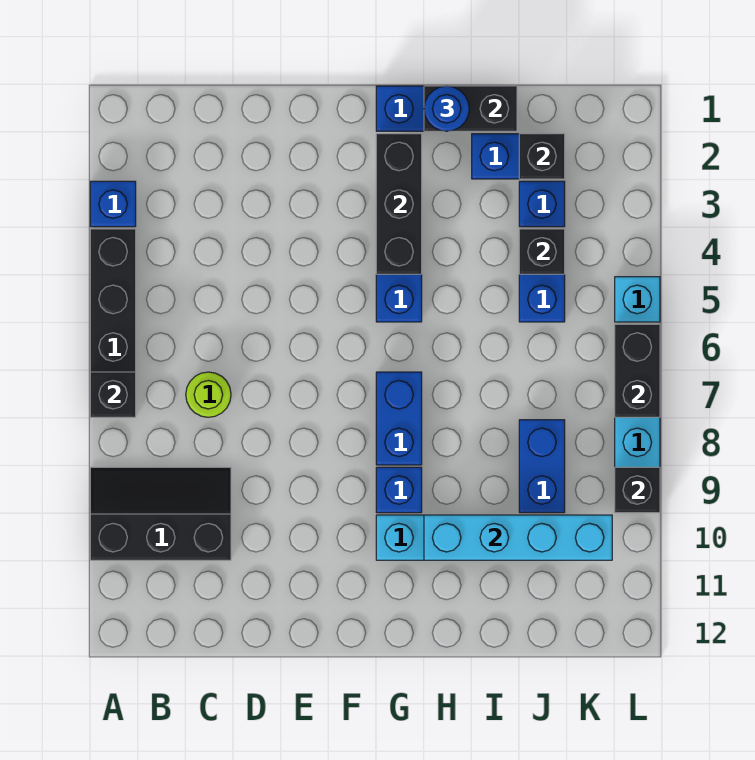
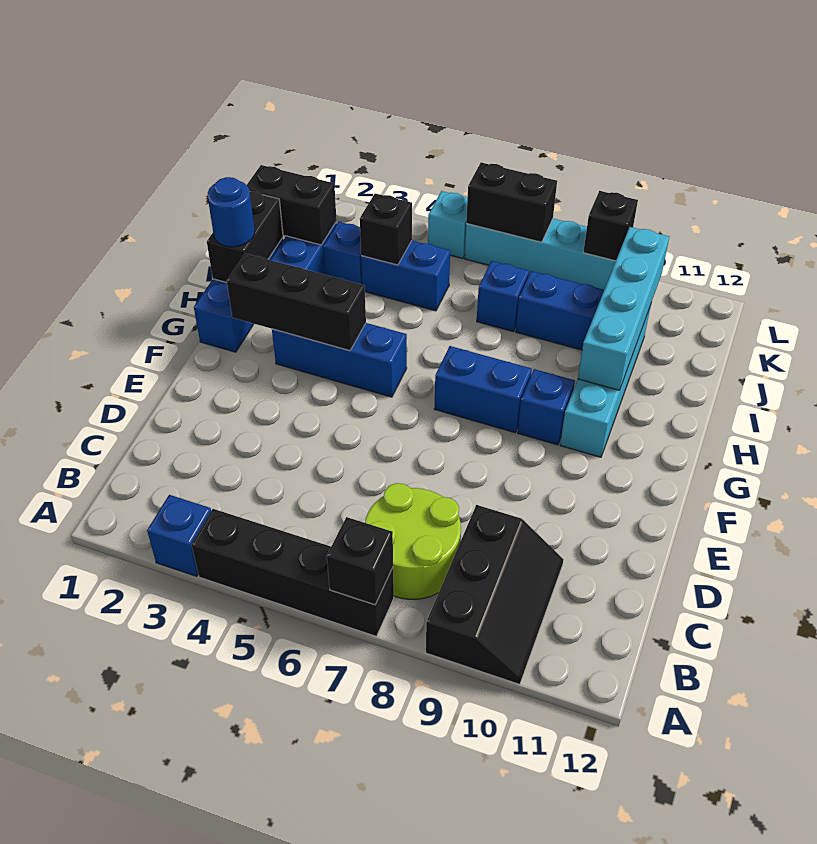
black slope A9:C10 level 1 top 10 -> black slope A9:C10 level 1 top 9
lime round brick C7 level 1 -> lime round brick B7:C8 level 1
black brick J2 level 2 -> black brick J1:J2 level 2
none -> blue brick J7 level 1

